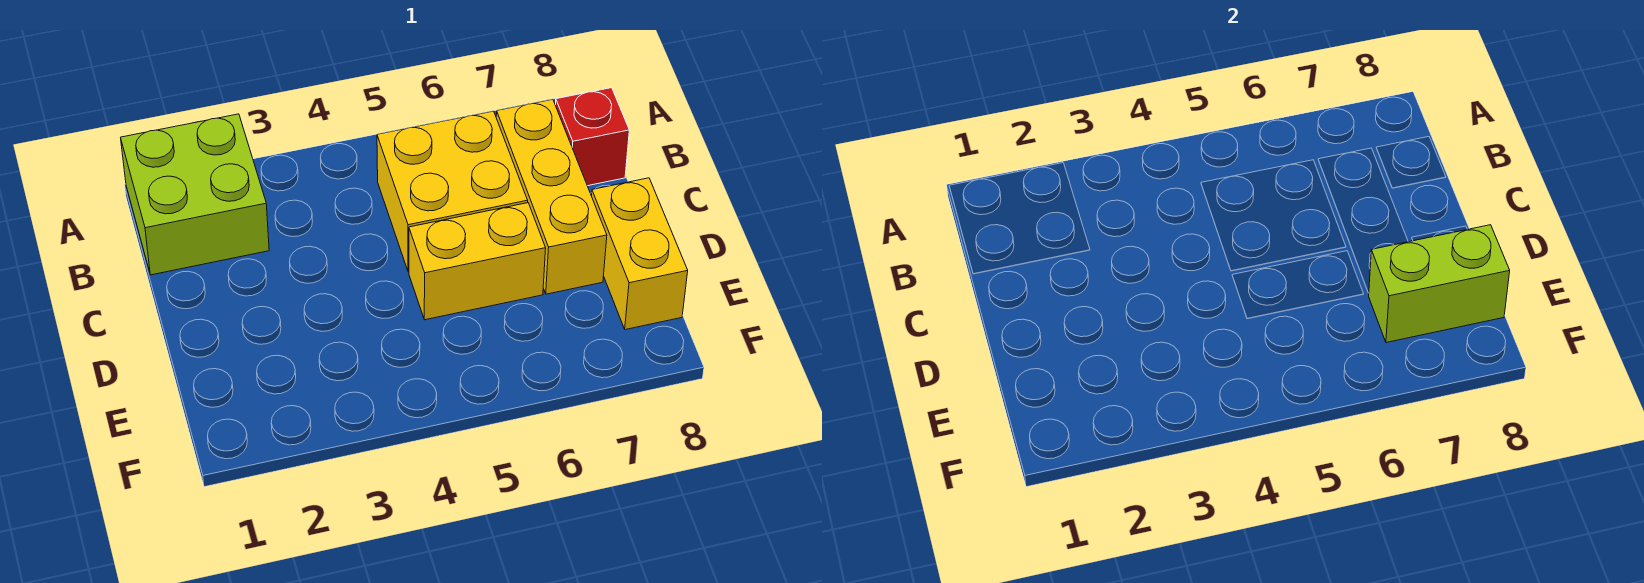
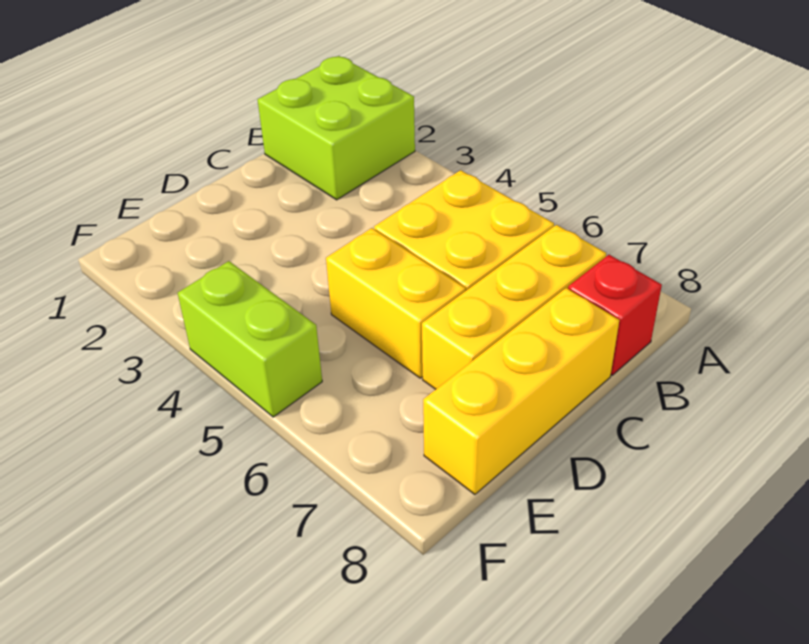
yellow brick D8:E8 level 1 -> yellow brick C8:E8 level 1
lime brick E7:E8 level 2 -> lime brick F4:F5 level 1

